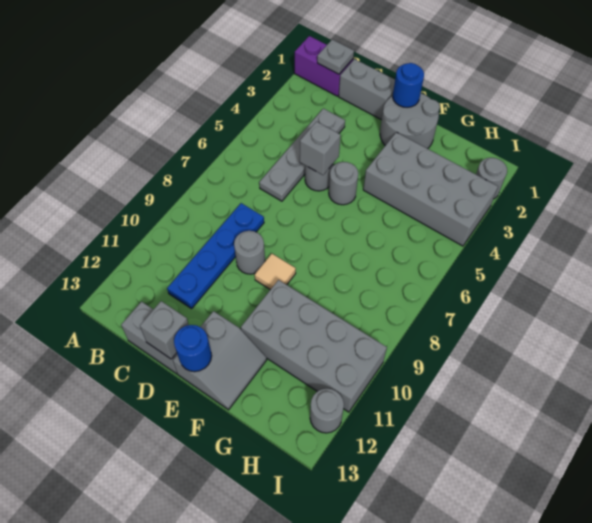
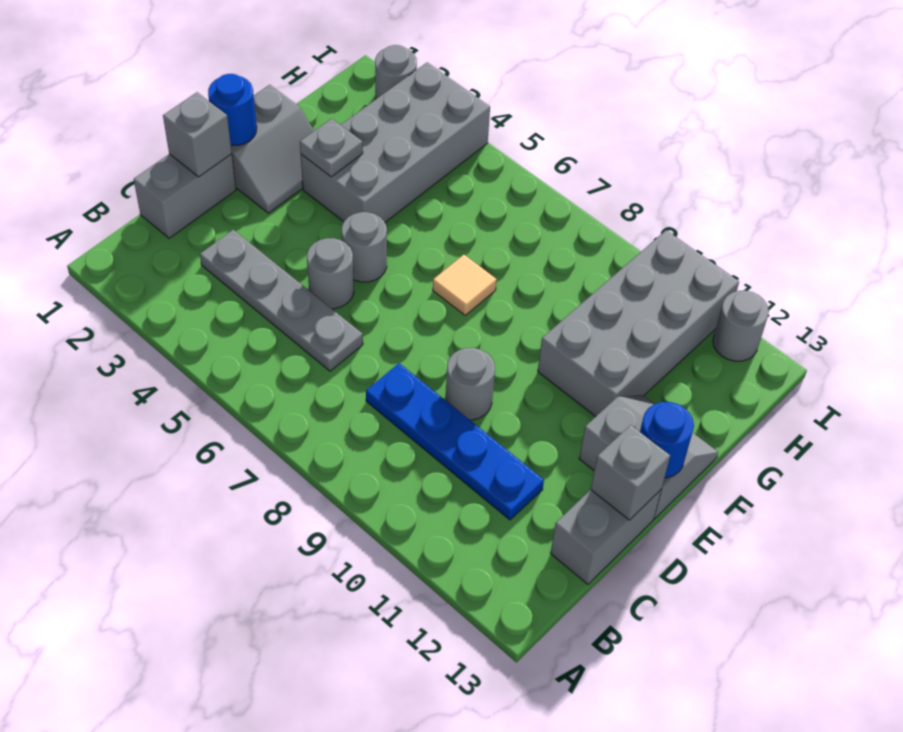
purple brick A1:B1 level 1 -> none
grey plate B1 level 2 -> grey plate F3 level 2
grey brick D5 level 2 -> grey brick D1 level 2
grey round brick E1:F2 level 1 -> grey slope E1:F2 level 1 top 1
tan tile E9 level 1 -> tan tile F7 level 1

